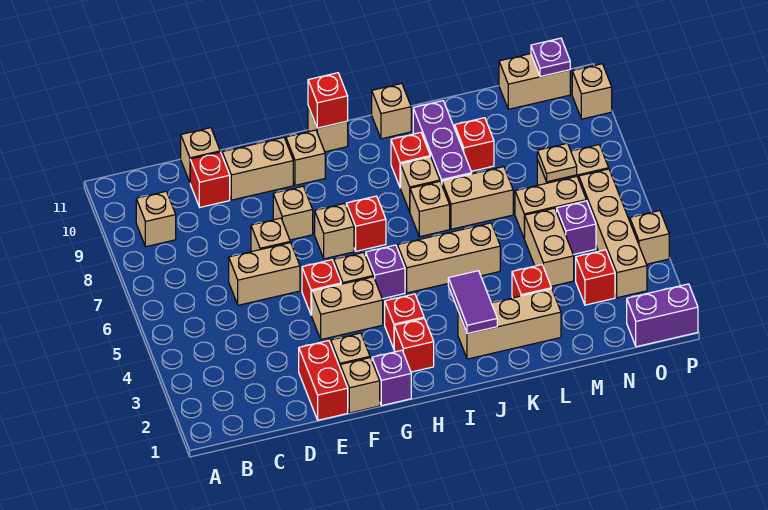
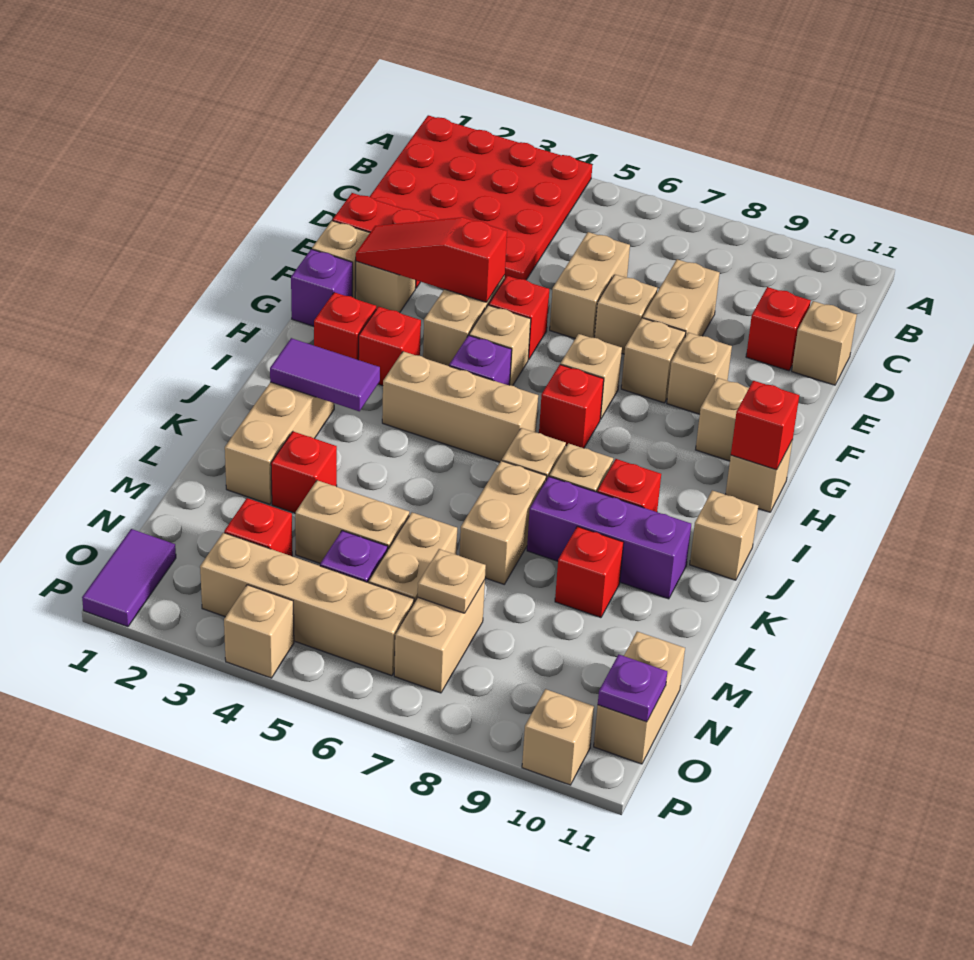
none -> red plate A1:D4 level 1
tan brick B9 level 1 -> tan brick F9 level 1
tan brick E10:F10 level 1 -> tan brick D8:E8 level 1
none -> red slope F2:F4 level 2 top 4
tan brick I5:K5 level 1 -> tan brick I4:I6 level 1
purple brick O1:P1 level 1 -> purple tile O1:P1 level 1

